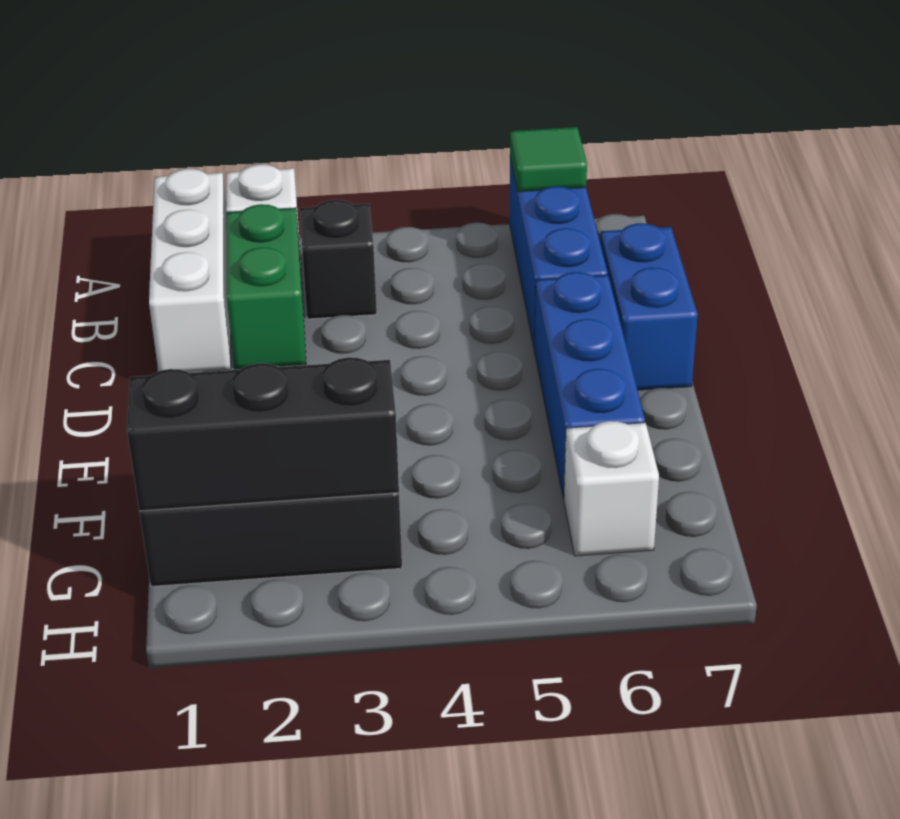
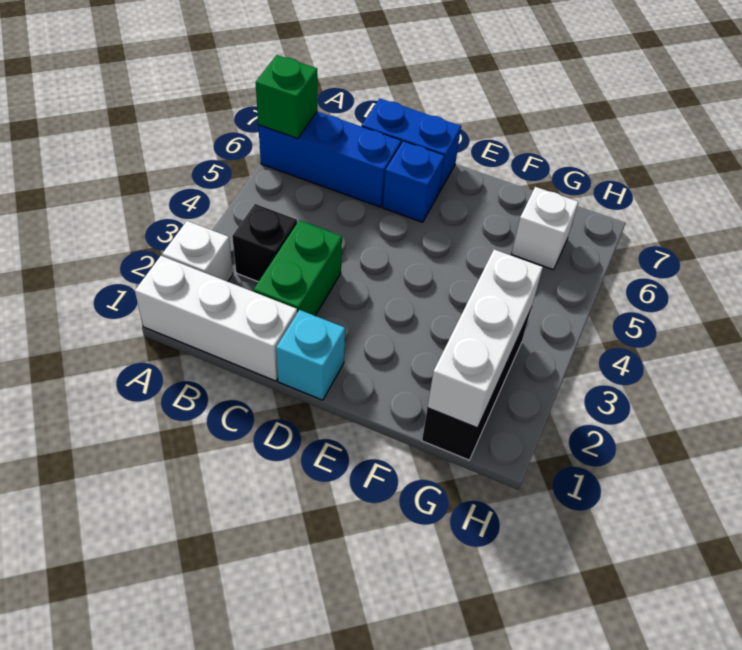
green tile A6 level 2 -> green brick A6 level 2
green brick B2:C2 level 1 -> green brick C2:C3 level 1
none -> cyan brick D1 level 1
blue brick D6:F6 level 1 -> blue brick D6 level 1
black brick G1:G3 level 2 -> white brick G1:G3 level 2

